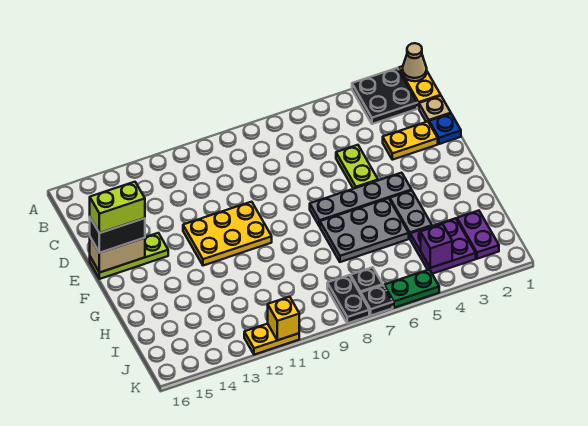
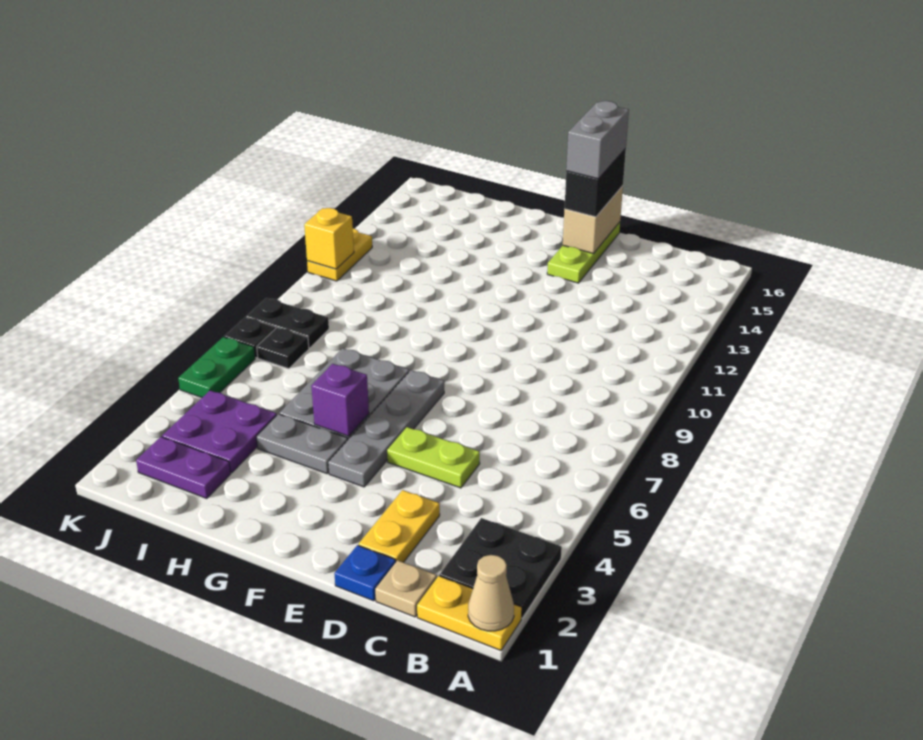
yellow plate E10:F12 level 1 -> none
lime brick E15:E16 level 4 -> grey brick E15:E16 level 4
purple brick J4 level 2 -> purple brick G5 level 2

